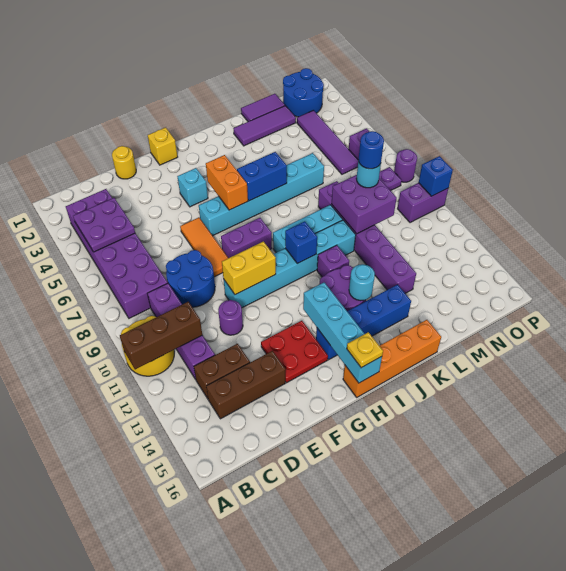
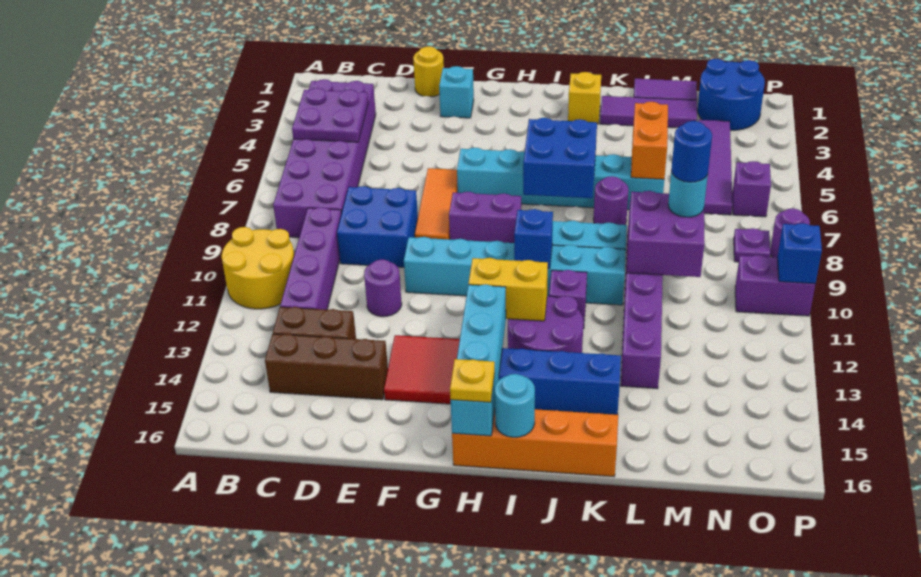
brown brick A11:C11 level 2 -> none
blue round brick D8:E9 level 1 -> blue brick D8:E9 level 1
yellow brick F10:G10 level 2 -> yellow brick H12:I12 level 2
red plate F13:G14 level 1 -> red tile F13:G14 level 1
yellow brick G1 level 1 -> yellow brick J2 level 1
cyan brick G4 level 1 -> cyan brick F2 level 1
orange brick H5:H6 level 2 -> orange brick L5:L6 level 2
blue brick I6:J6 level 2 -> blue brick I6:J7 level 2
cyan round brick J13 level 2 -> cyan round brick I16 level 2
none -> purple round brick K7 level 1

